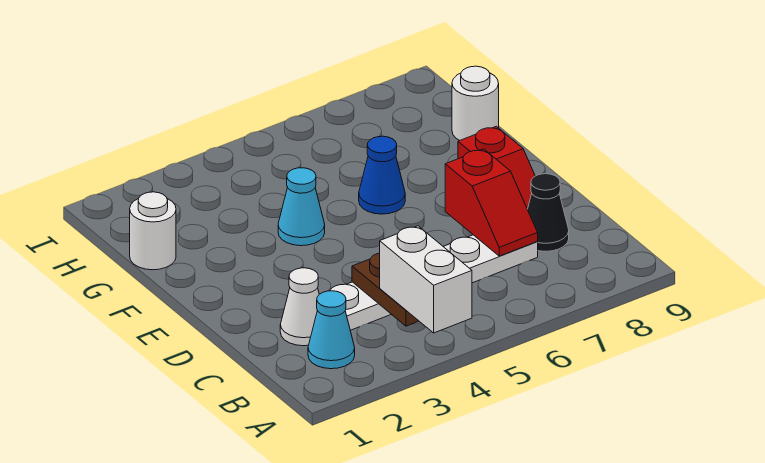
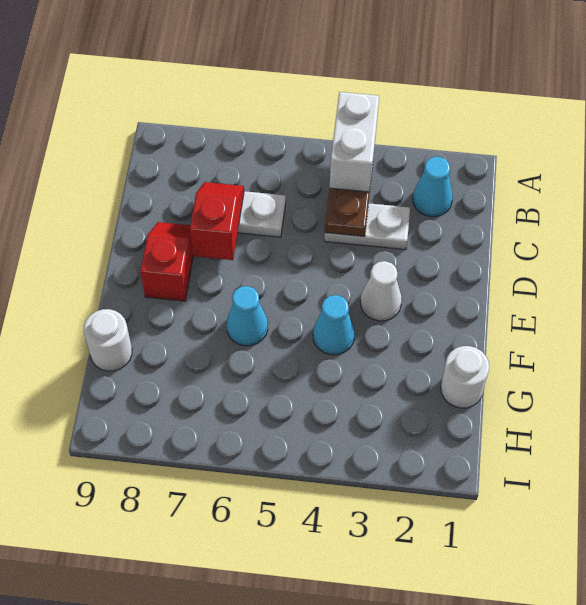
white cone C2 level 1 -> white cone E3 level 1
black cone C8 level 1 -> none
blue cone F6 level 1 -> cyan cone F6 level 1

